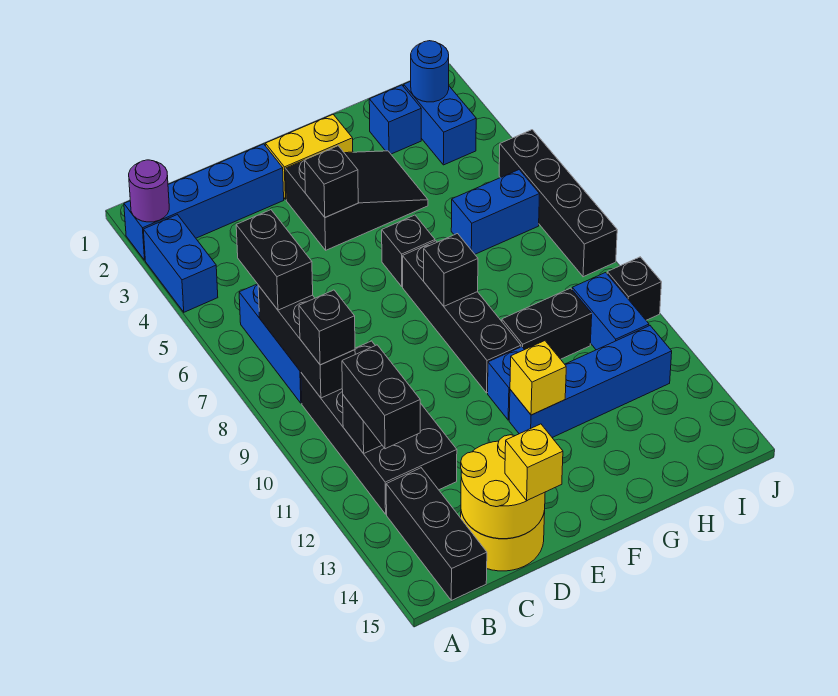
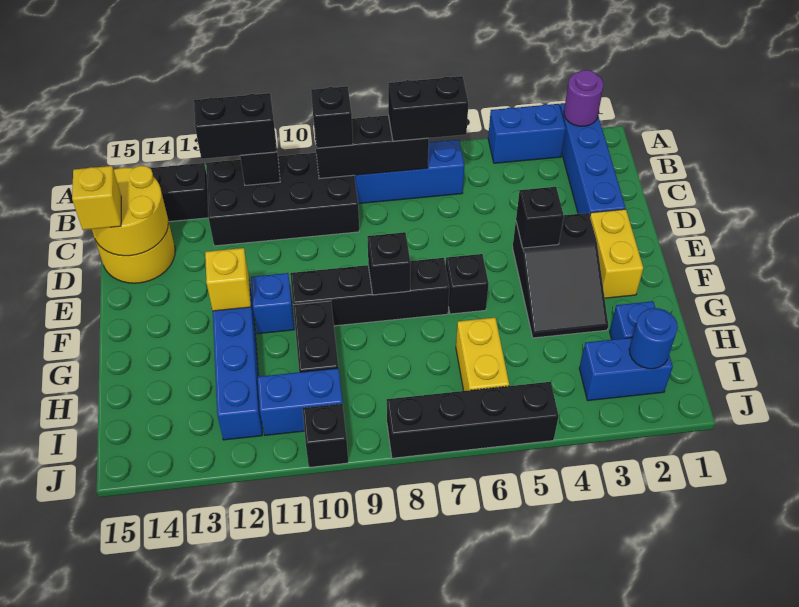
blue brick H6:I6 level 1 -> yellow brick H6:I6 level 1

